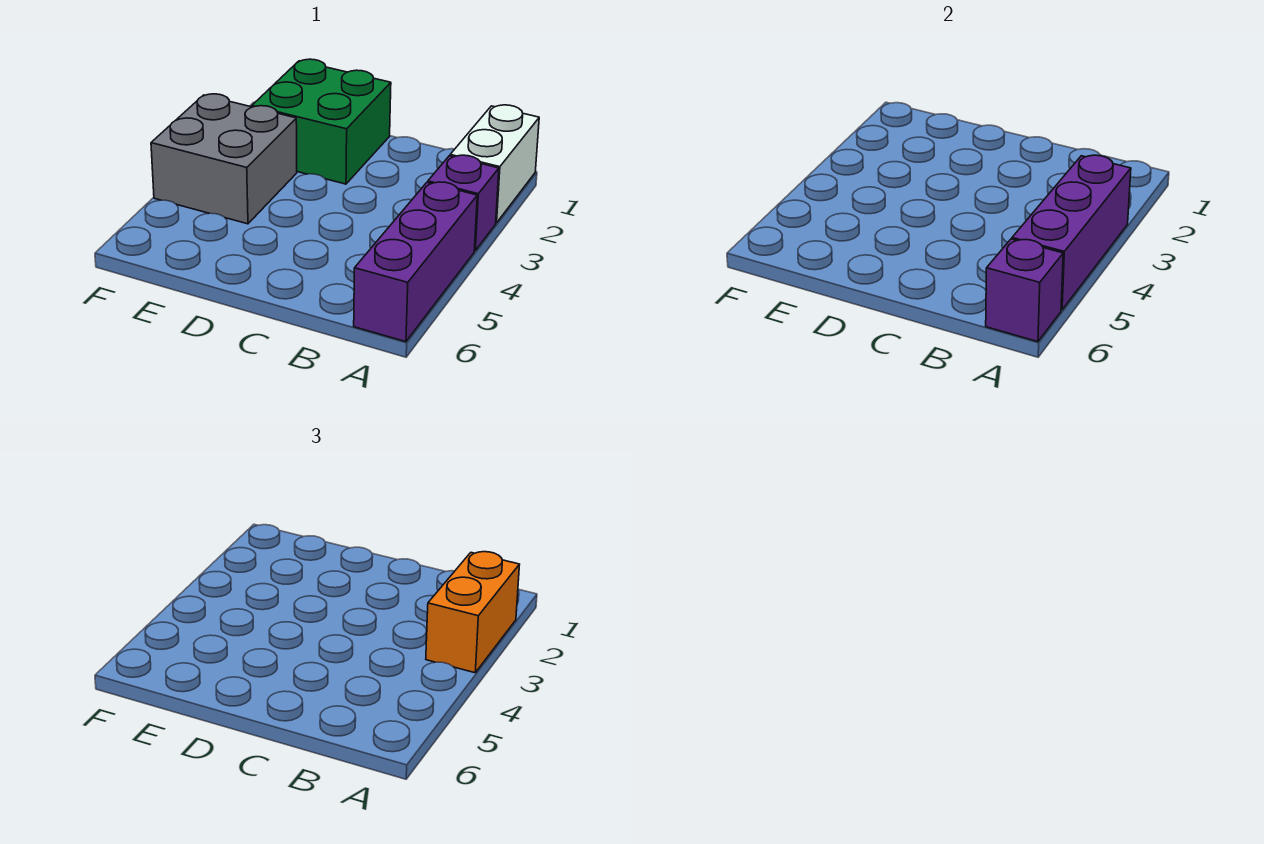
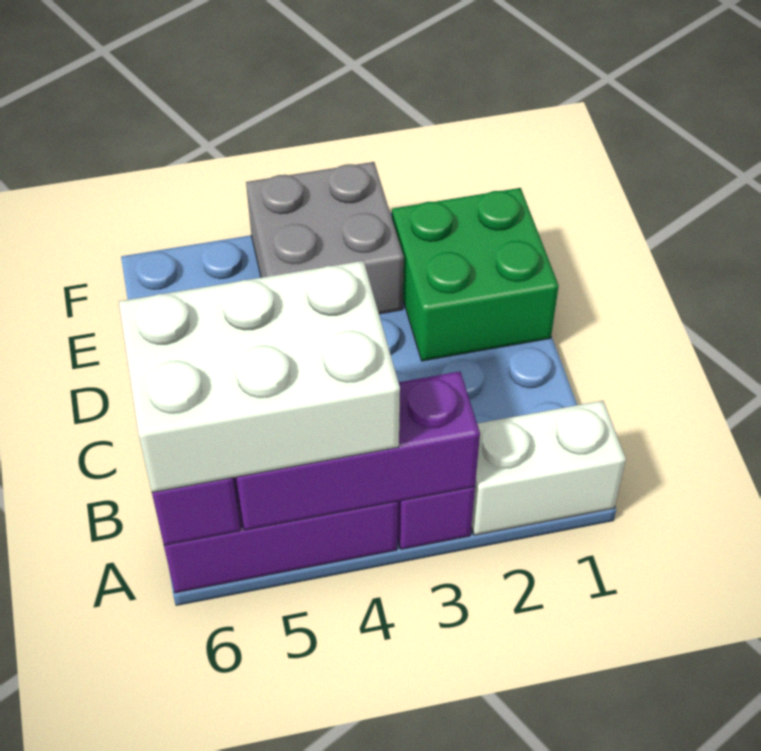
orange brick A2:A3 level 3 -> none
none -> white brick A4:B6 level 3

